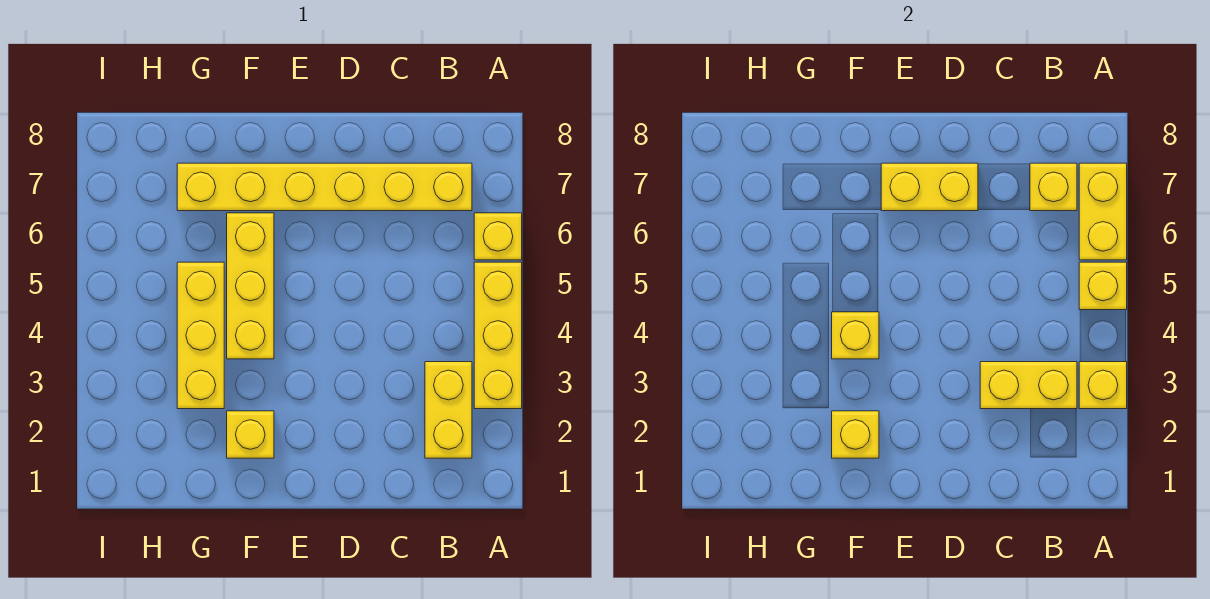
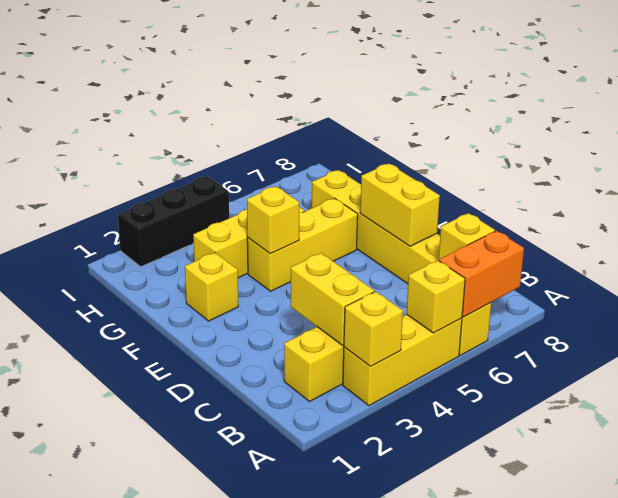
yellow brick A6:A7 level 2 -> orange brick A6:A7 level 2
yellow brick F2 level 2 -> none
none -> black brick I2:I4 level 1

